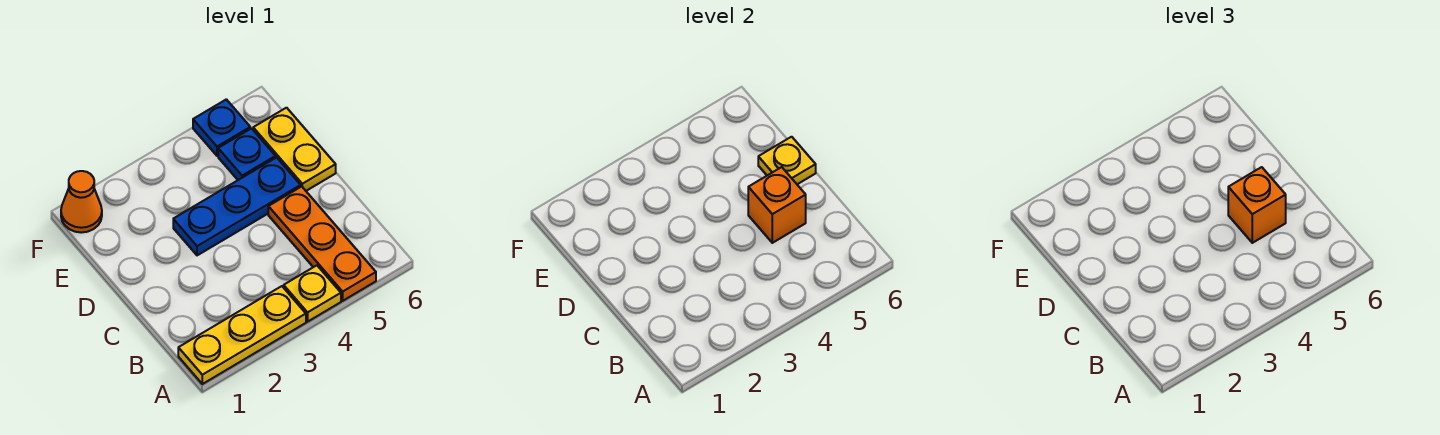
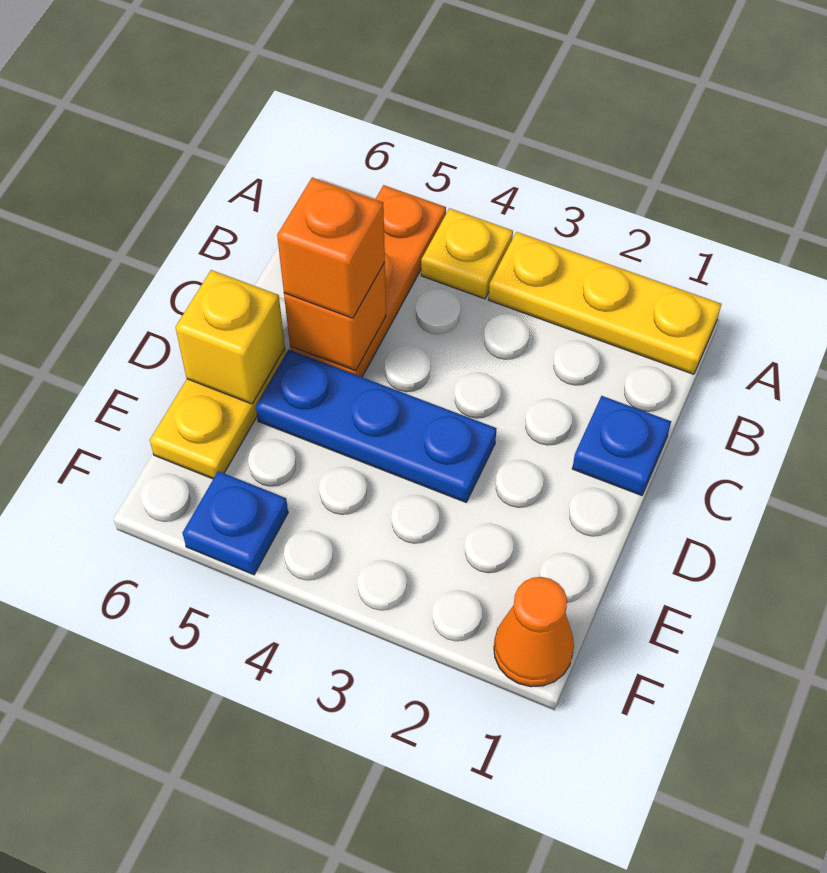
yellow plate D6 level 2 -> yellow brick D6 level 2
blue plate E5 level 1 -> blue plate C1 level 1

